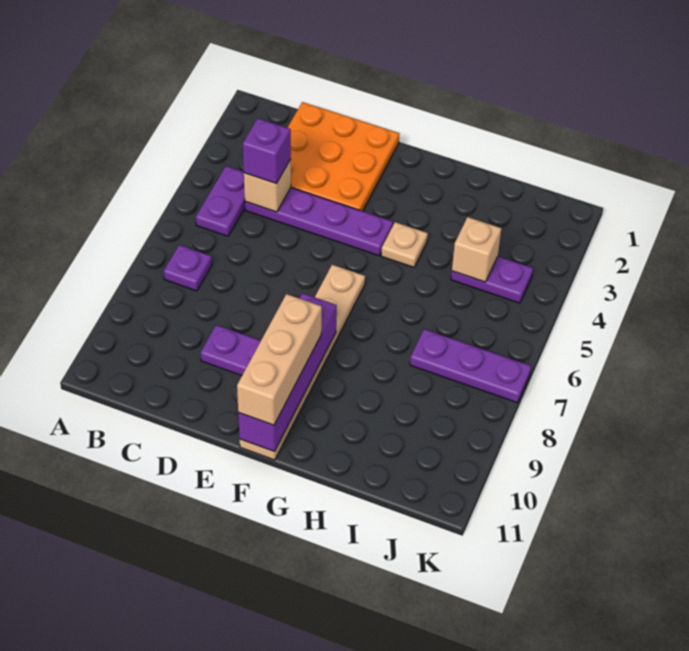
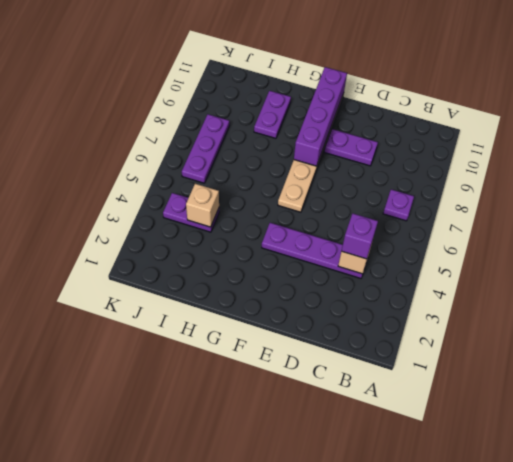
purple plate B4:B5 level 1 -> purple plate H9:H10 level 1
orange plate C1:E3 level 1 -> none
tan brick F9:F11 level 3 -> none
tan plate G4 level 1 -> none
purple plate I7:K7 level 1 -> purple plate J6:J8 level 1

